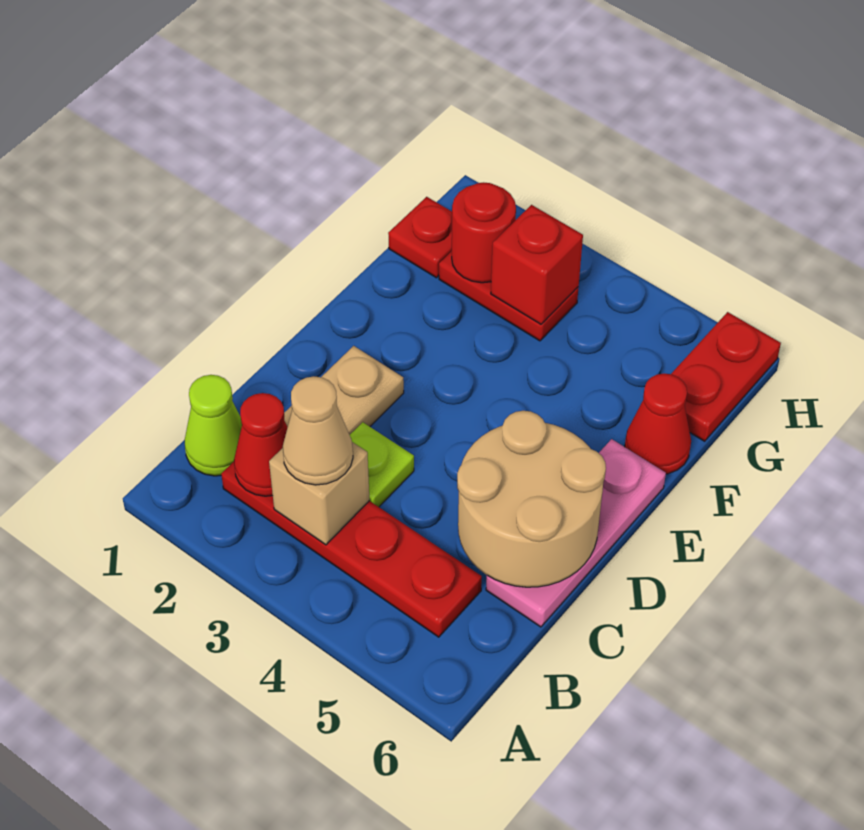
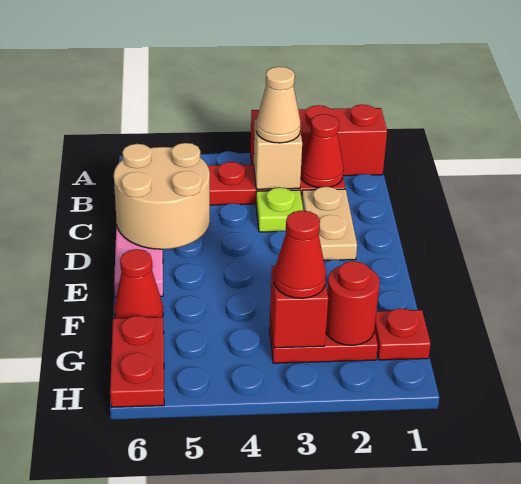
none -> red brick A1:A3 level 1
lime cone B1 level 1 -> none
none -> red cone G3 level 3

